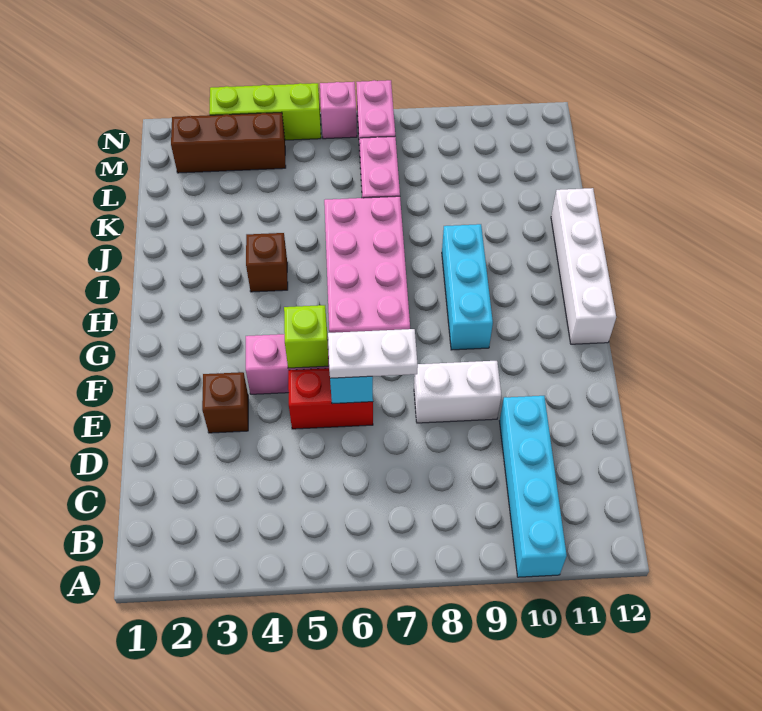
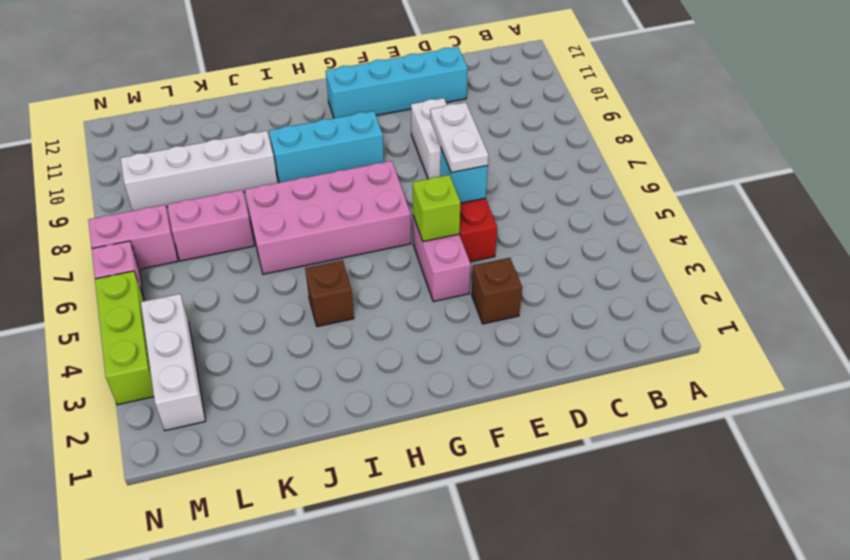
cyan brick A10:D10 level 1 -> cyan brick D11:G11 level 1
white brick G12:J12 level 1 -> white brick J9:M9 level 1
brown brick M2:M4 level 1 -> white brick M2:M4 level 1

